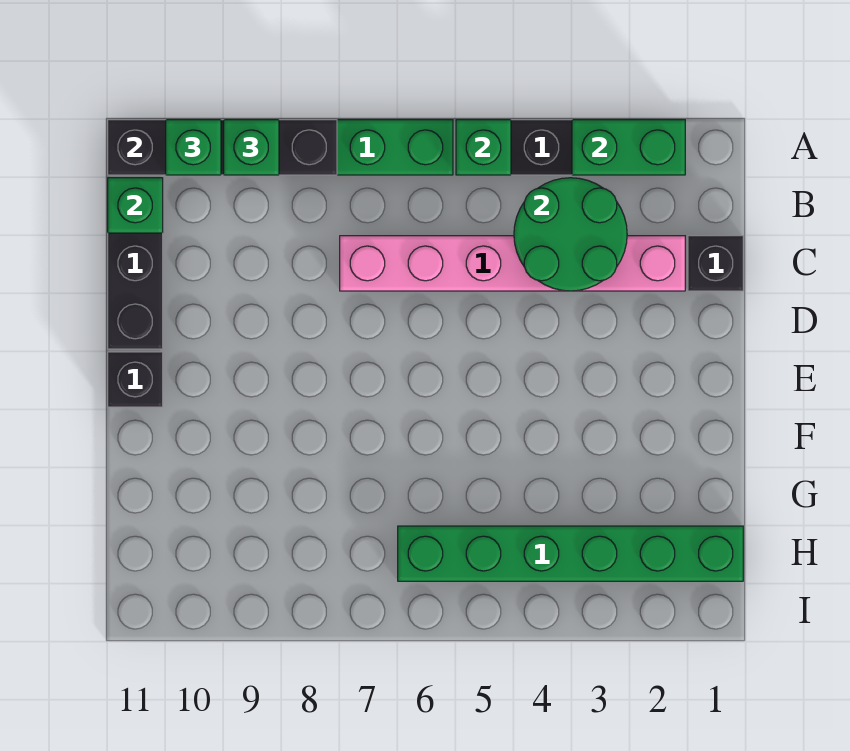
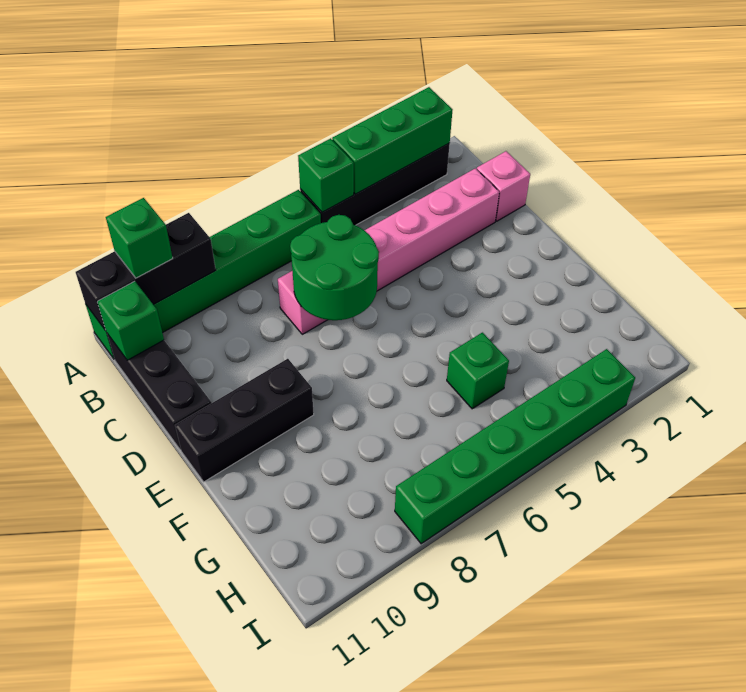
green brick A2:A3 level 2 -> green brick A2:A4 level 2
black brick A8:A11 level 2 -> black brick A9:A11 level 2
green brick A9 level 3 -> green brick G5 level 1
green round brick B3:C4 level 2 -> green round brick C6:D7 level 2
black brick C1 level 1 -> pink brick C1 level 1
black brick E11 level 1 -> black brick E9:E11 level 1
green brick H1:H6 level 1 -> green brick I3:I8 level 1

